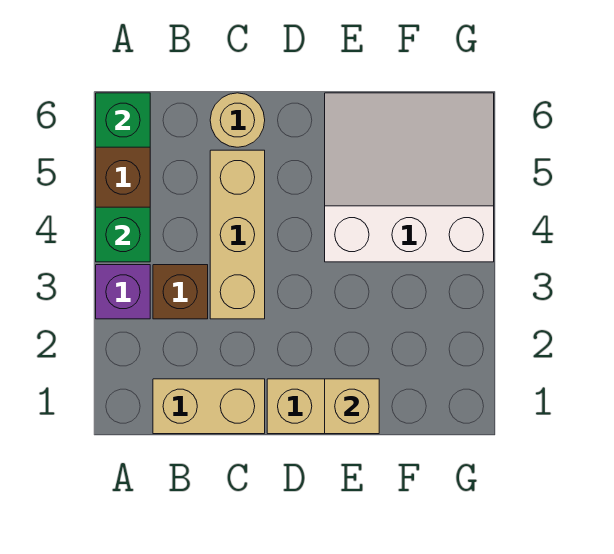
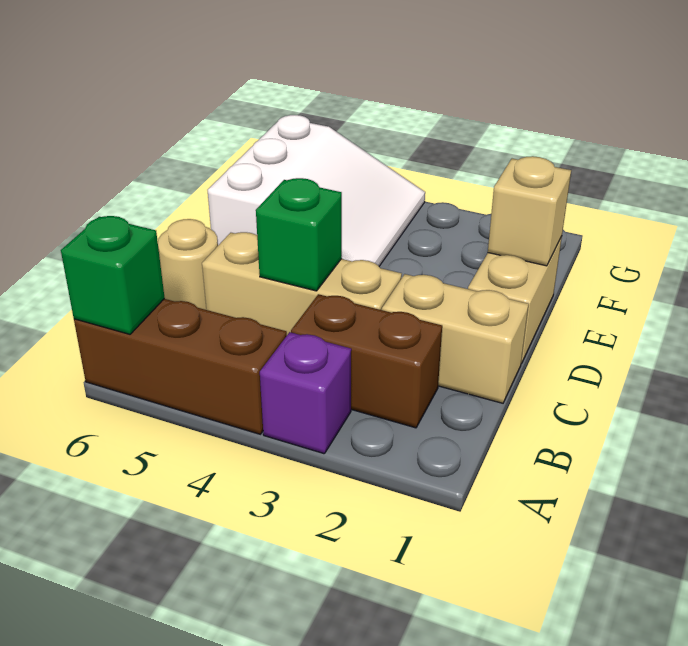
green brick A4 level 2 -> green brick C4 level 2
tan brick B1:C1 level 1 -> tan brick C1:C2 level 1
brown brick B3 level 1 -> brown brick B2:B3 level 1
white slope E4:G6 level 1 top 4 -> white slope E4:G6 level 1 top 6

